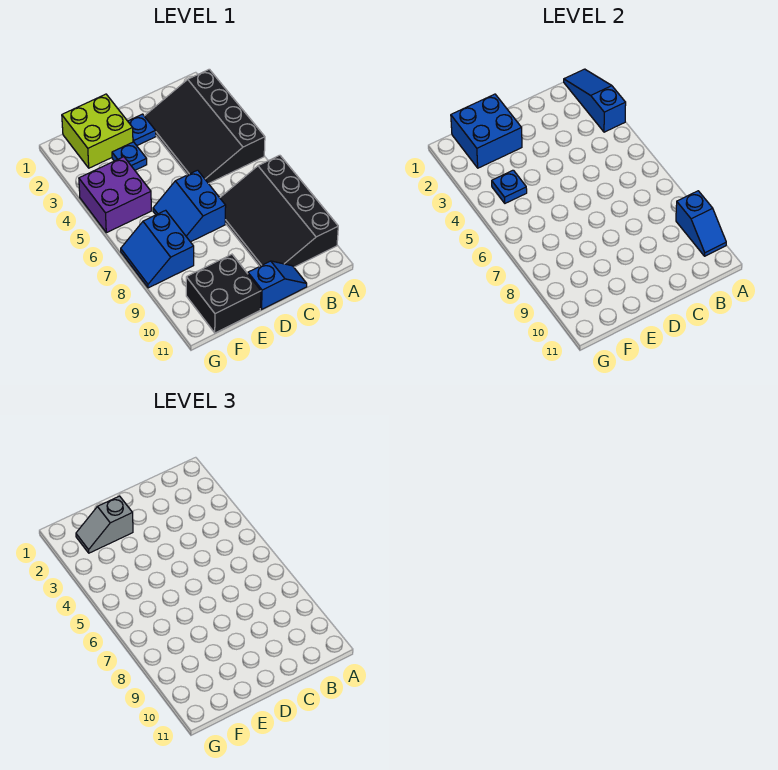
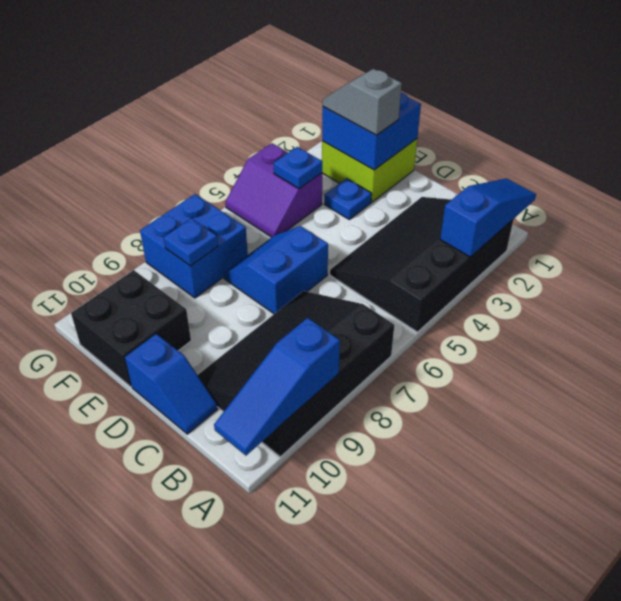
blue slope A9:A10 level 2 top 9 -> blue slope A9:A11 level 2 top 9
blue plate D2 level 1 -> blue plate F8 level 2
purple brick F4:G5 level 1 -> purple slope F4:G5 level 1 top 4
blue slope F7:G8 level 1 top F -> blue brick F7:G8 level 1

